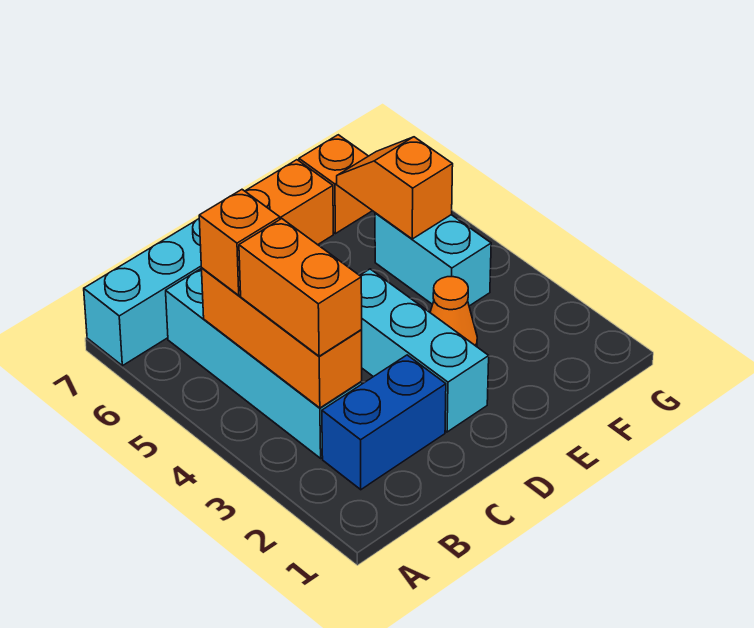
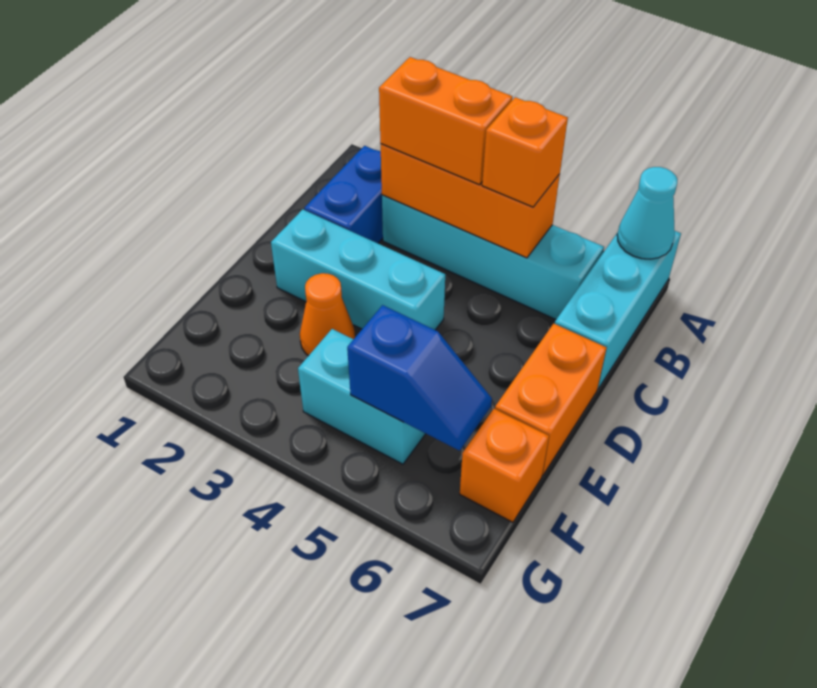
none -> cyan cone A7 level 2
orange slope F5:F6 level 2 top 5 -> blue slope F5:F6 level 2 top 5

